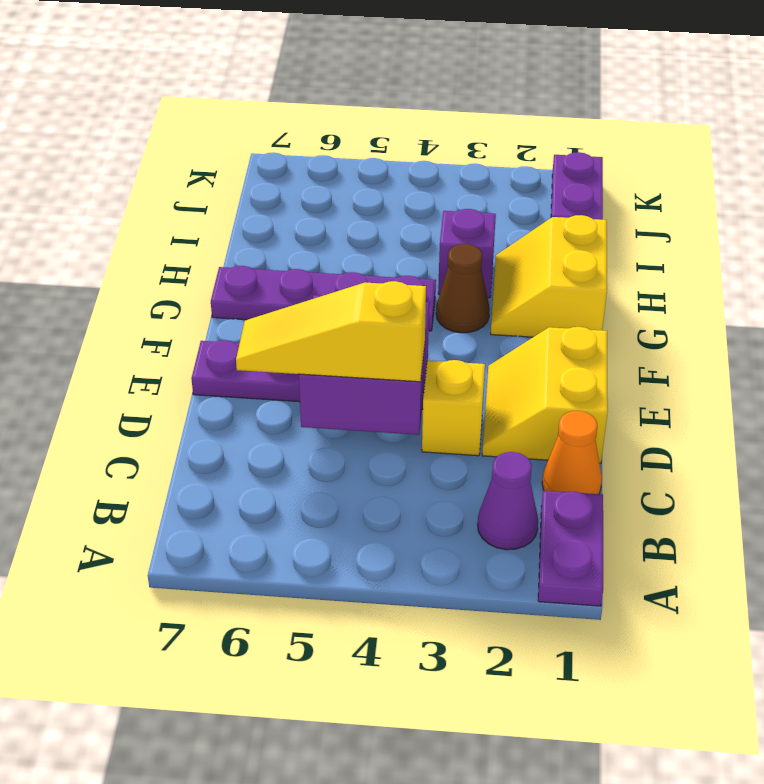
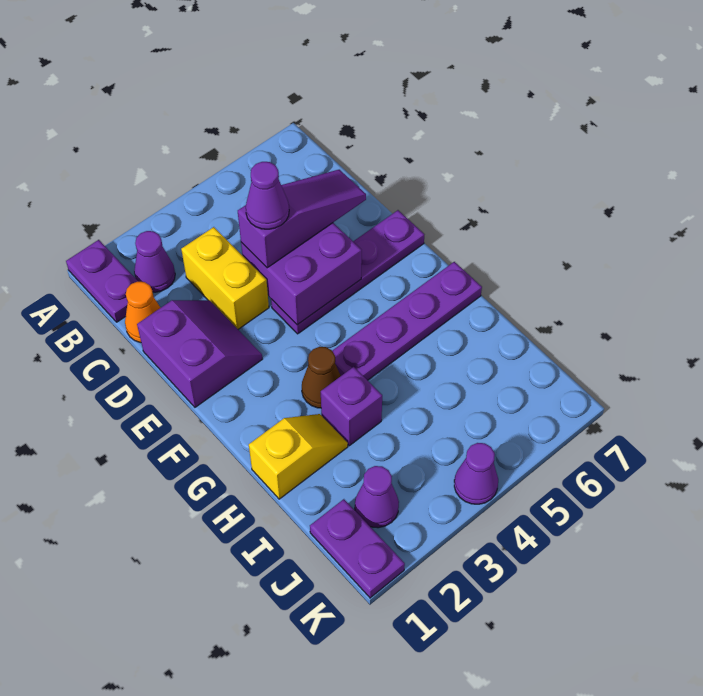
yellow slope D1:E2 level 1 top 1 -> purple slope D1:E2 level 1 top 1
yellow brick D3 level 1 -> yellow brick C3:D3 level 1
yellow slope D4:D6 level 3 top 4 -> purple slope D4:D6 level 3 top 4
none -> purple cone D4 level 4
yellow slope G1:H2 level 1 top 1 -> yellow slope H1:H2 level 1 top 1
none -> purple cone J2 level 1
none -> purple cone K4 level 1

